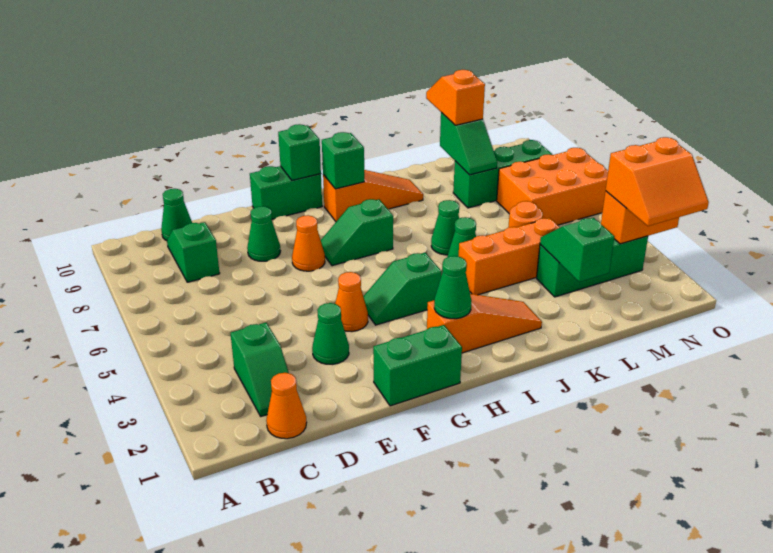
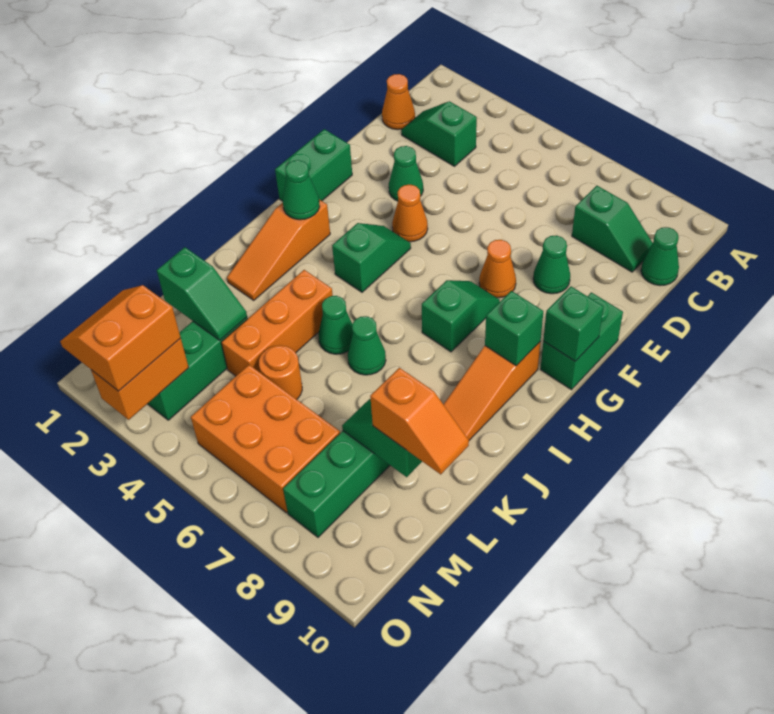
orange brick M6:O7 level 1 -> orange brick M5:N7 level 1

